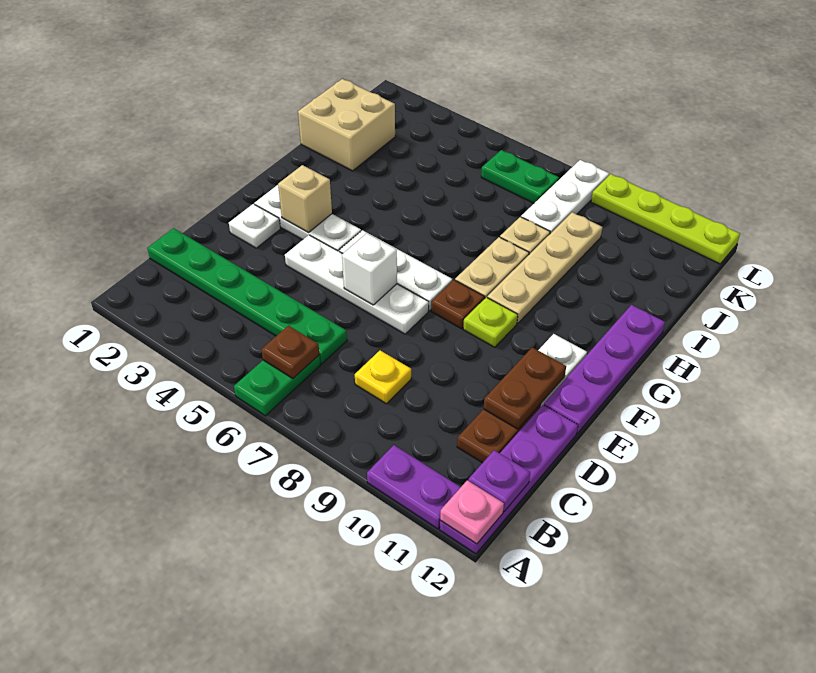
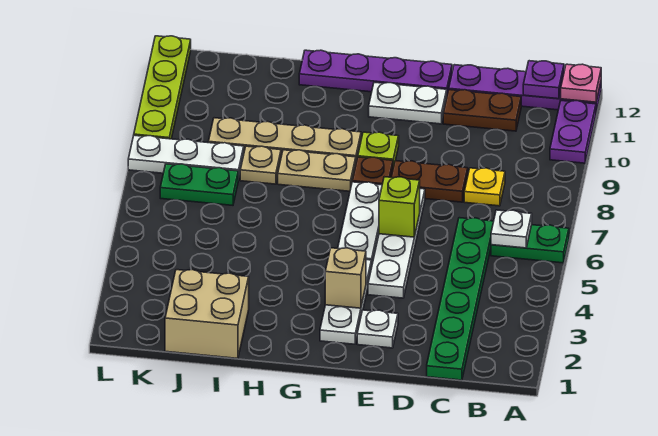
brown plate B6 level 2 -> white plate B6 level 2
brown plate D11:E11 level 2 -> brown plate D8:E8 level 1
white brick E6 level 2 -> lime brick E6 level 2
green plate K6:K7 level 1 -> green plate J7:K7 level 1

